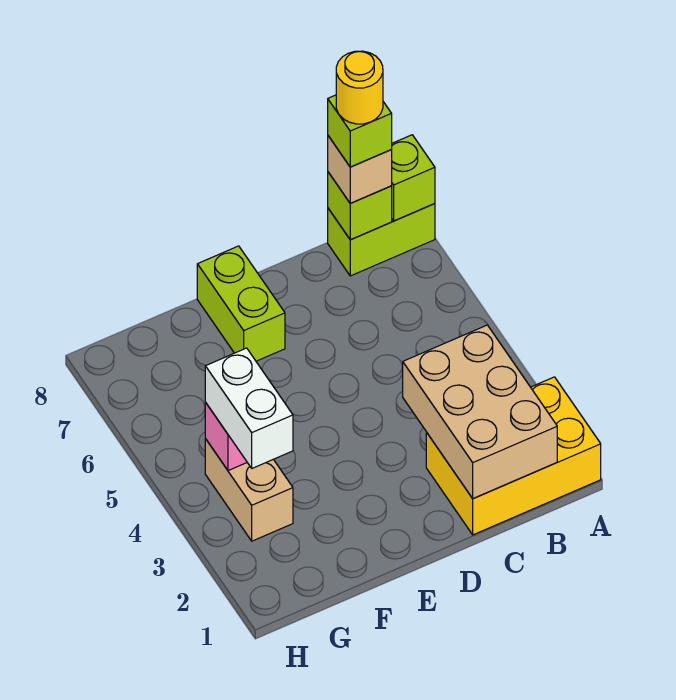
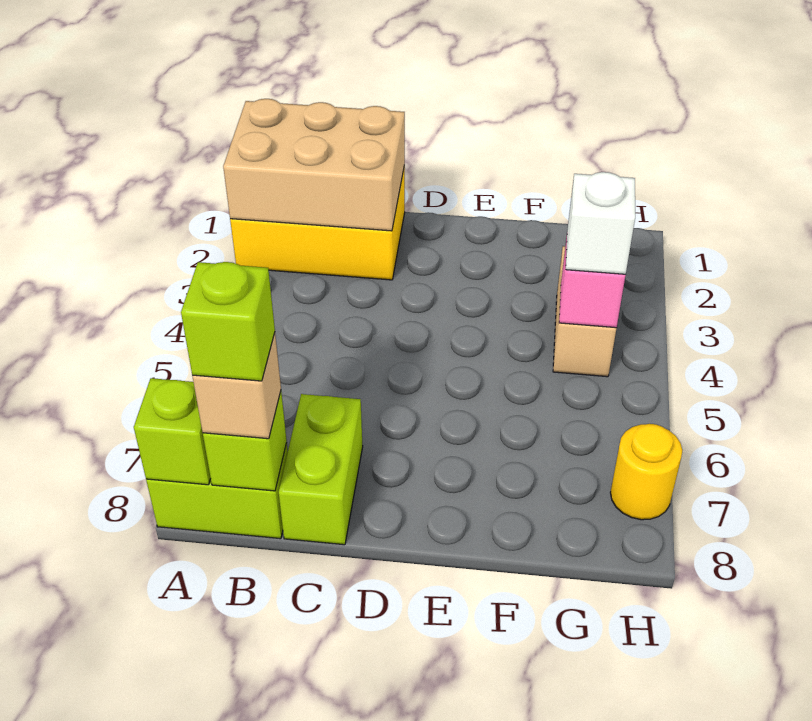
tan brick B1:C3 level 2 -> tan brick A1:C2 level 2
yellow round brick B8 level 5 -> yellow round brick H7 level 1
lime brick E7:E8 level 1 -> lime brick C7:C8 level 1
white brick G3:G4 level 3 -> white brick G4 level 3

